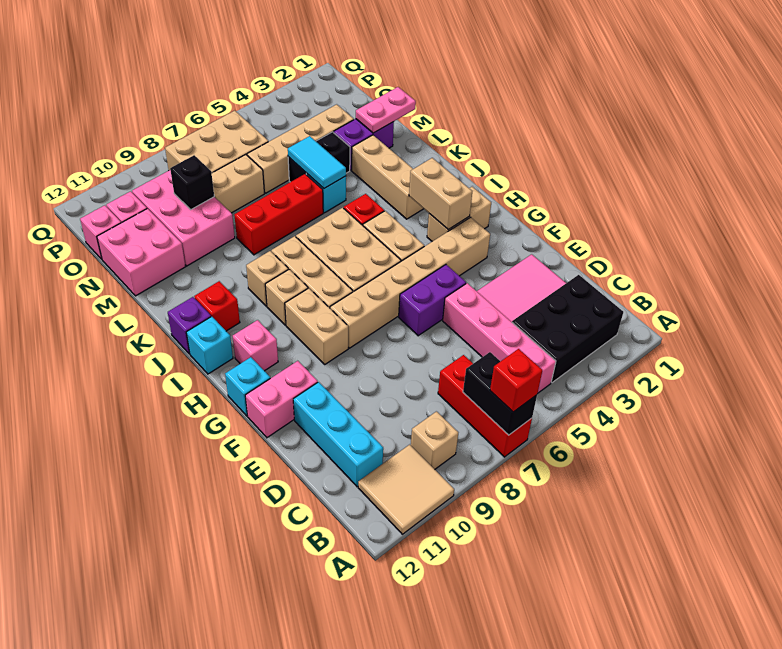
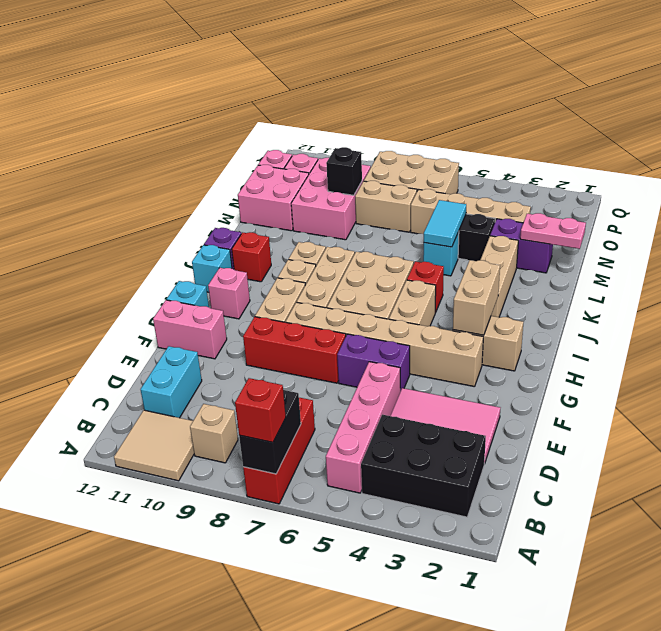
cyan brick C11:E11 level 1 -> cyan brick C11:D11 level 1
red brick L6:L8 level 1 -> red brick F7:F9 level 1

